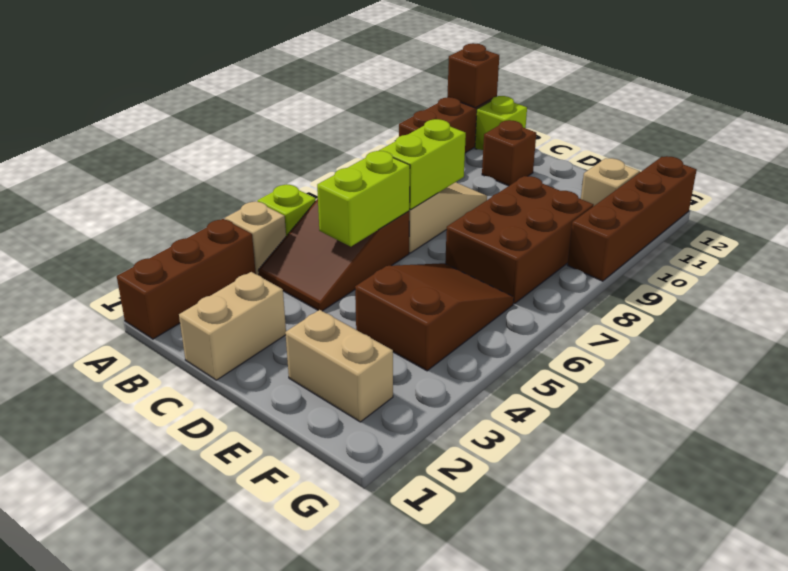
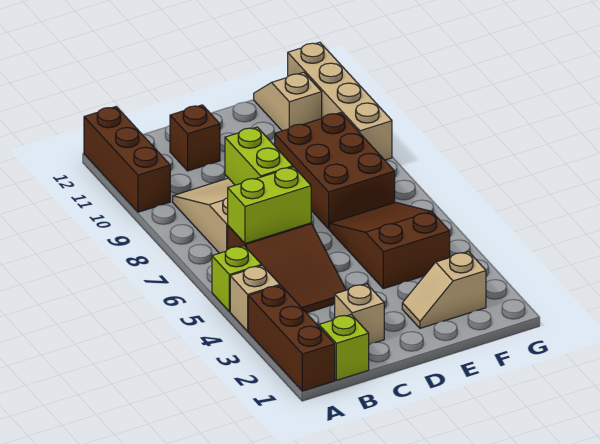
brown brick A12 level 2 -> none
lime brick B12 level 1 -> lime brick B1 level 1
tan brick C1:C2 level 1 -> tan brick C2 level 1
lime brick C5:C6 level 2 -> lime brick B6:C6 level 2
tan brick E2:F2 level 1 -> tan slope E2:F2 level 1 top F
brown brick G9:G12 level 1 -> tan brick G9:G12 level 1

